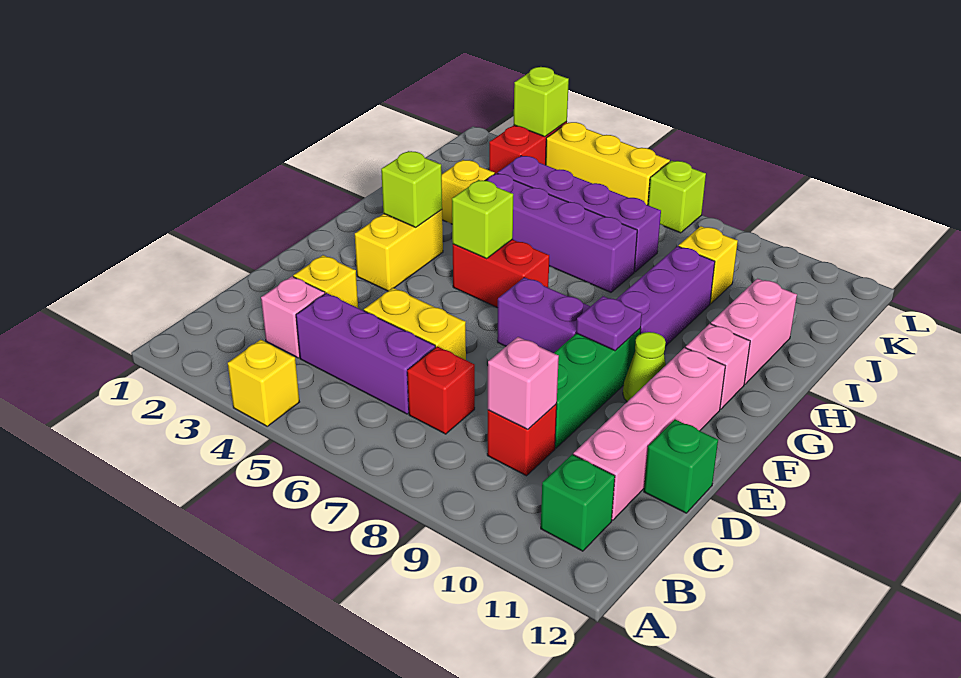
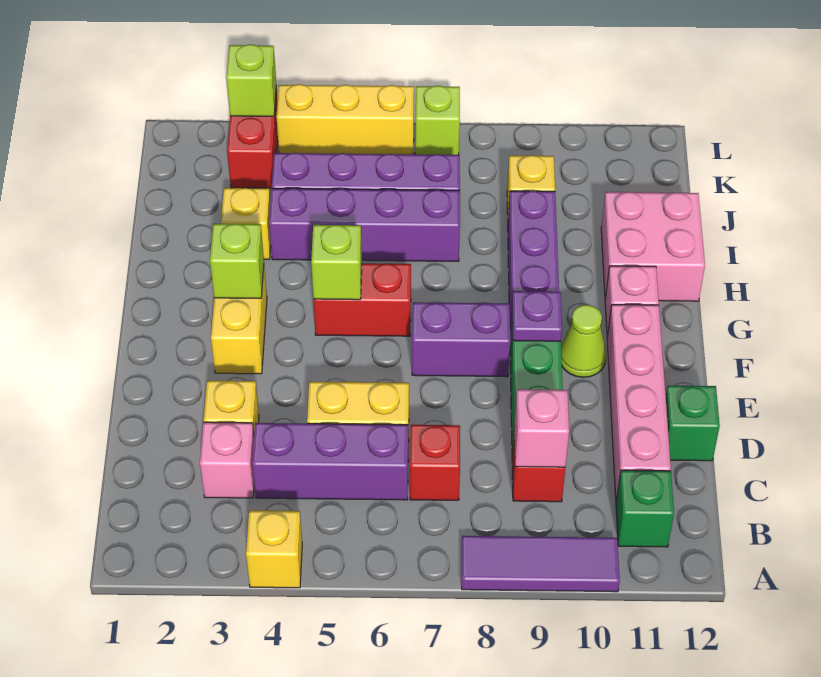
none -> purple tile A8:A10 level 1
pink brick H11:I11 level 1 -> pink brick H11:I12 level 1

